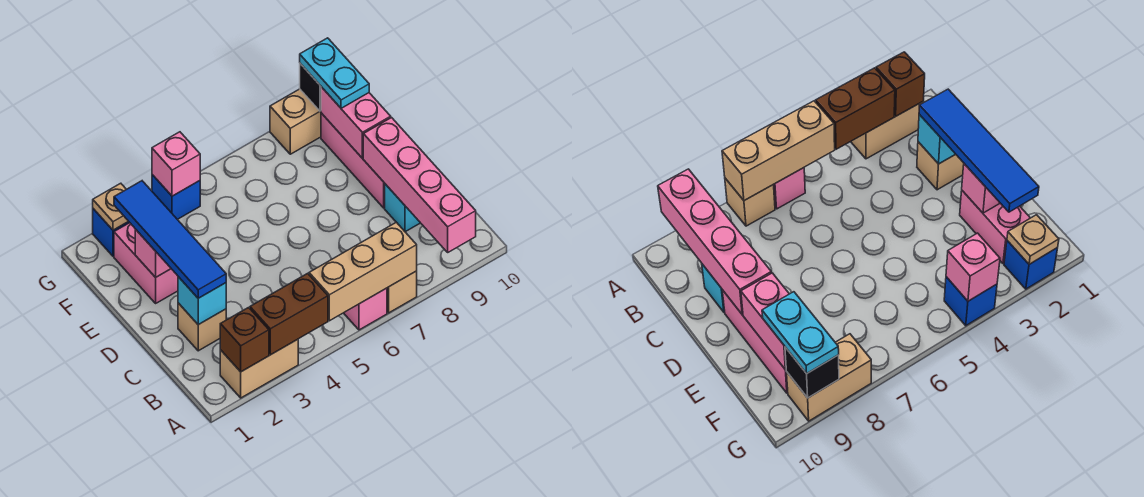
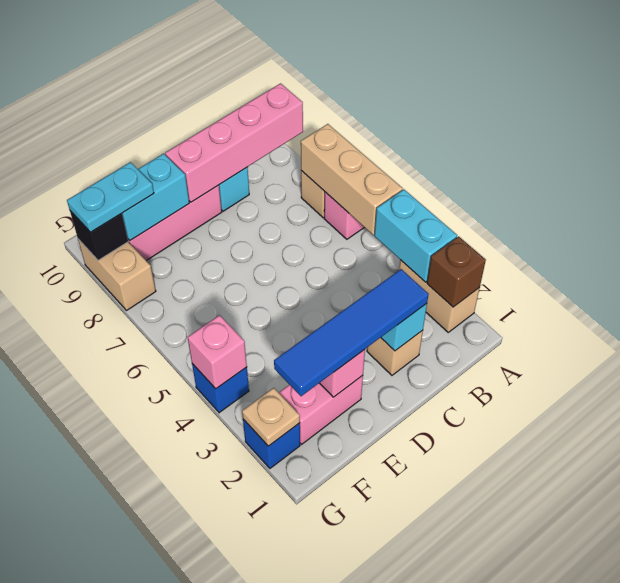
brown brick A3:A4 level 2 -> cyan brick A3:A4 level 2
pink brick E9:F9 level 2 -> cyan brick E9:F9 level 2

